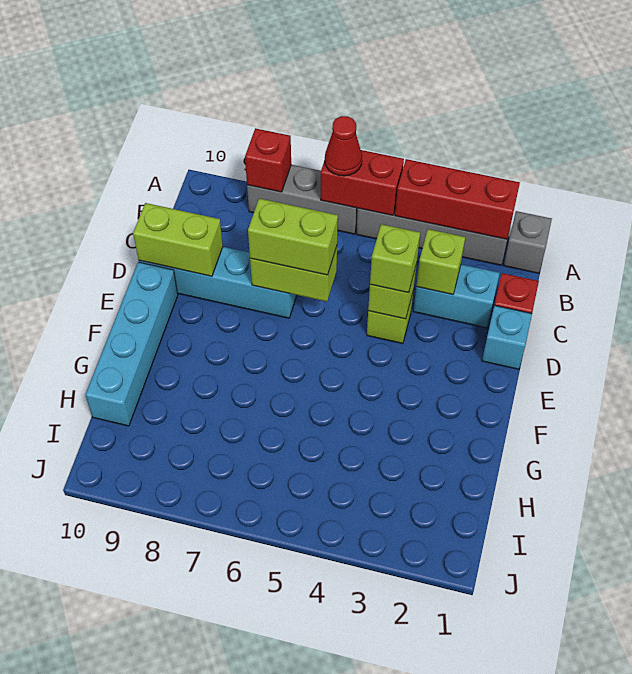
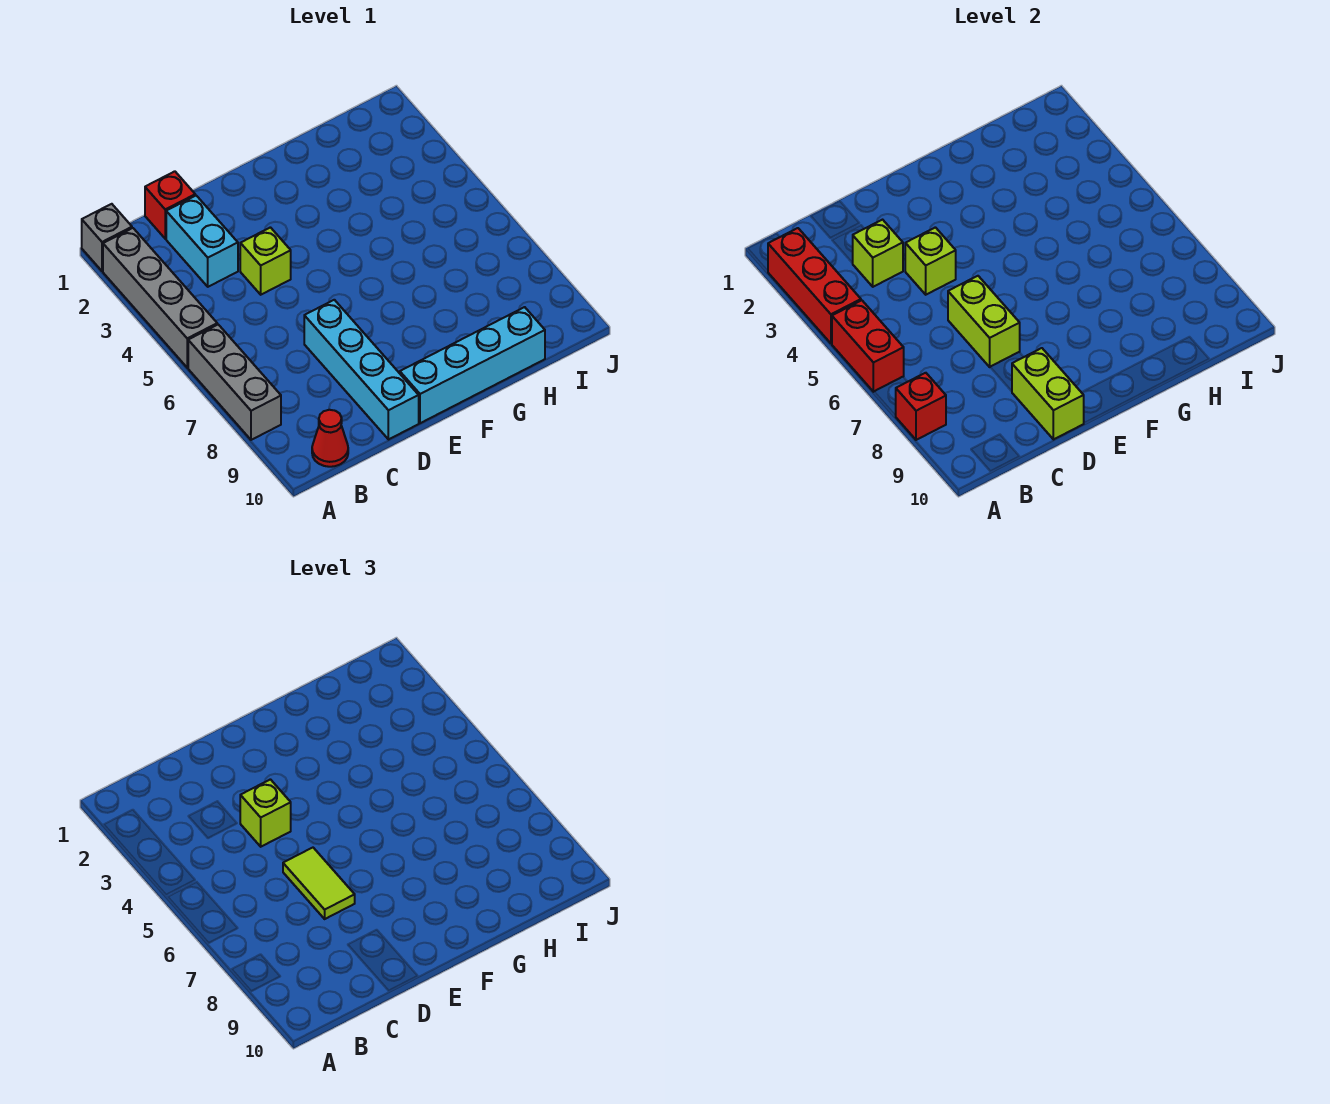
red cone A6 level 3 -> red cone B10 level 1
cyan brick D1 level 1 -> none
lime brick D6:D7 level 3 -> lime tile D6:D7 level 3

